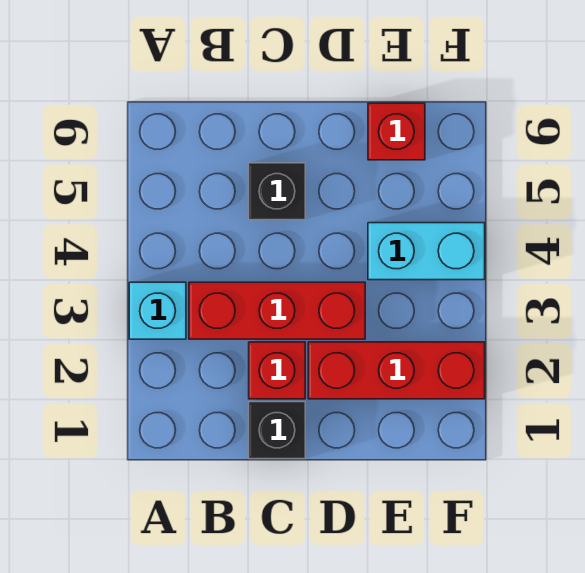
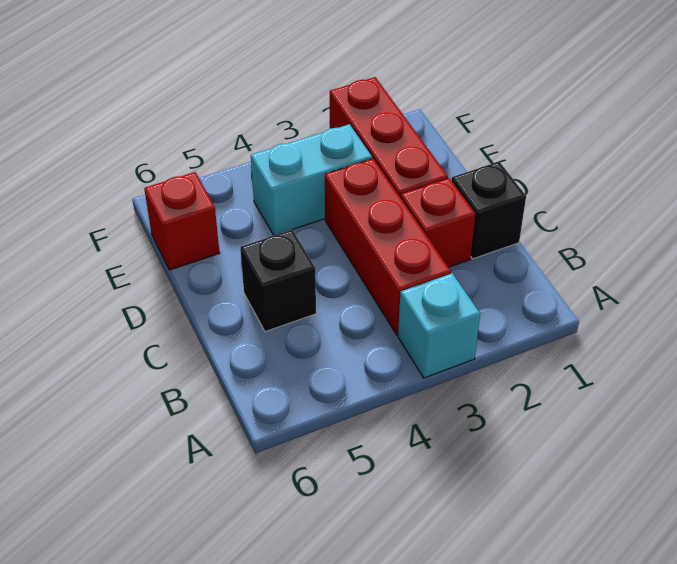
cyan brick E4:F4 level 1 -> cyan brick E3:E4 level 1

